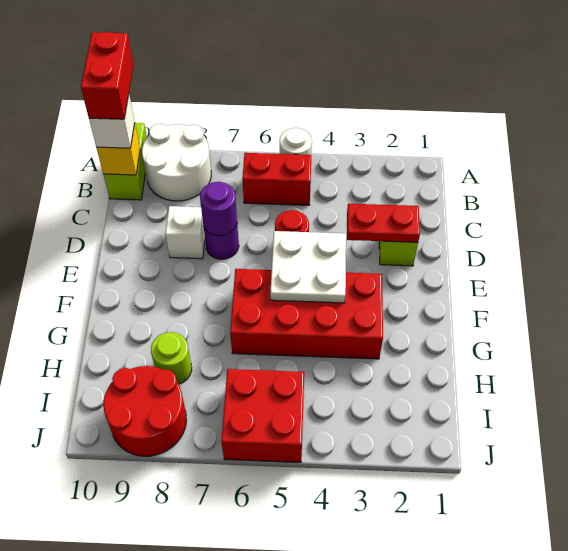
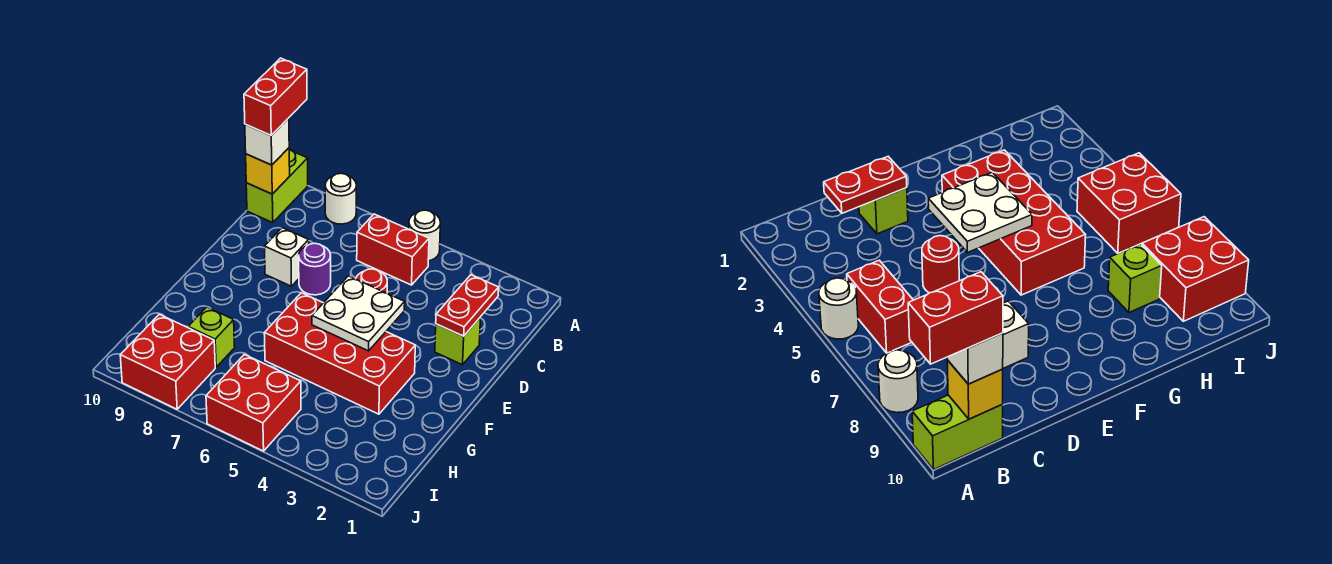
white round brick A8:B9 level 1 -> white round brick A8 level 1
red plate D2:D3 level 2 -> red plate C2:D2 level 2
purple round brick D7 level 2 -> none
lime round brick H8 level 1 -> lime brick H8 level 1
red round brick I8:J9 level 1 -> red brick I8:J9 level 1

